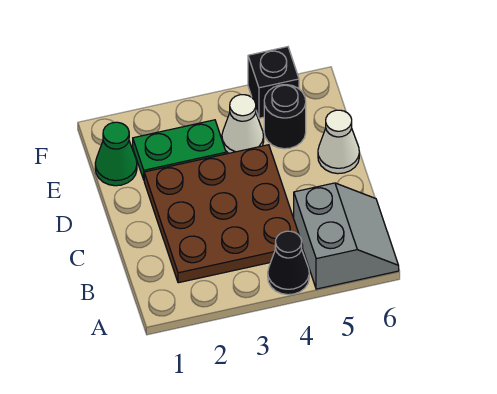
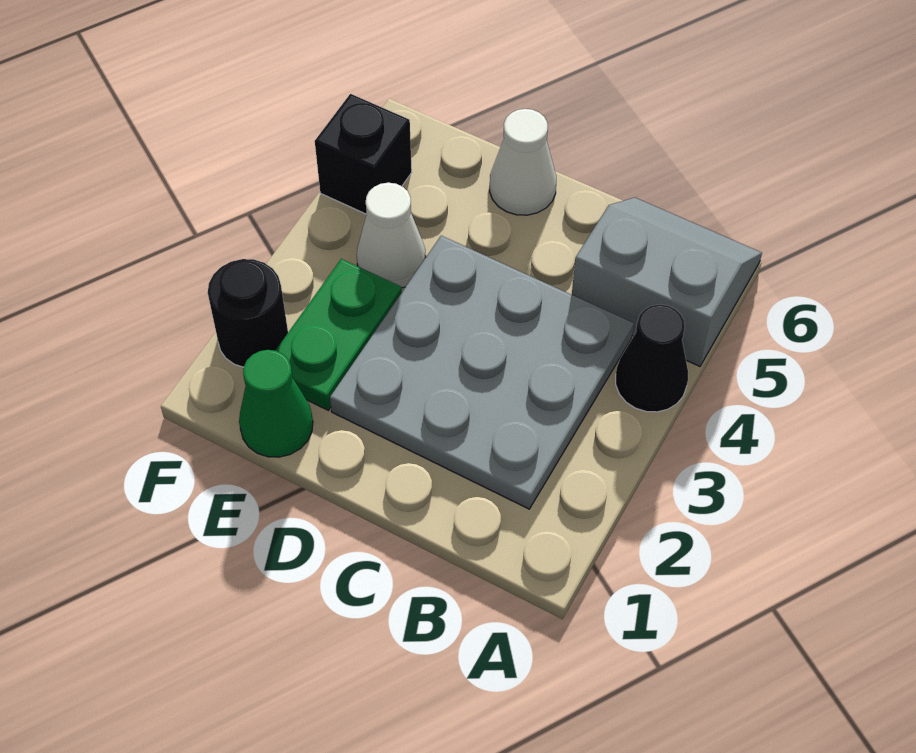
brown plate B2:D4 level 1 -> grey plate B2:D4 level 1
black round brick E5 level 1 -> black round brick F2 level 1

